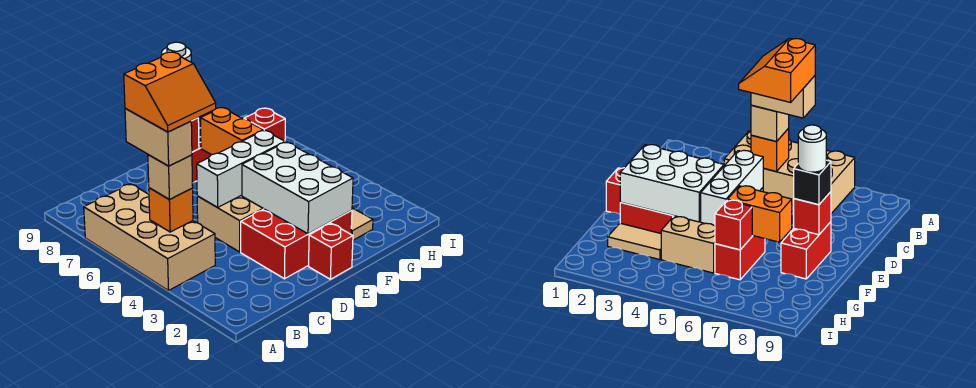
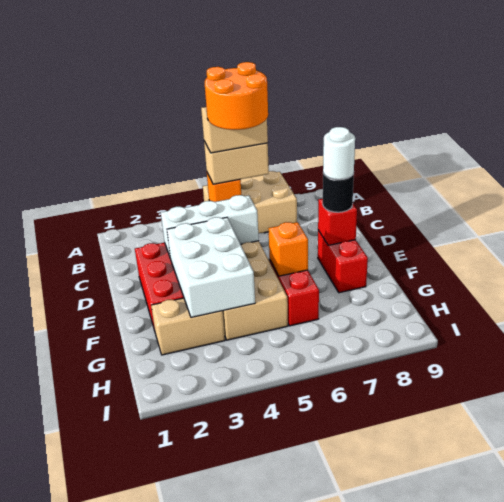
tan brick A4:B7 level 1 -> tan brick A5:B7 level 1
tan brick B5 level 3 -> tan brick B5:B6 level 3
orange slope B5:C6 level 5 top 6 -> orange round brick B5:C6 level 5
white brick D5:F5 level 2 -> white brick D3:D5 level 2
red brick E1 level 1 -> none
white brick E2:F4 level 2 -> white brick E3:G4 level 2
black brick E8 level 3 -> black round brick E8 level 3
orange brick F6:F7 level 2 -> orange brick F6 level 2
tan tile G2:G3 level 1 -> tan brick G2:G3 level 1
red brick G6 level 2 -> none

